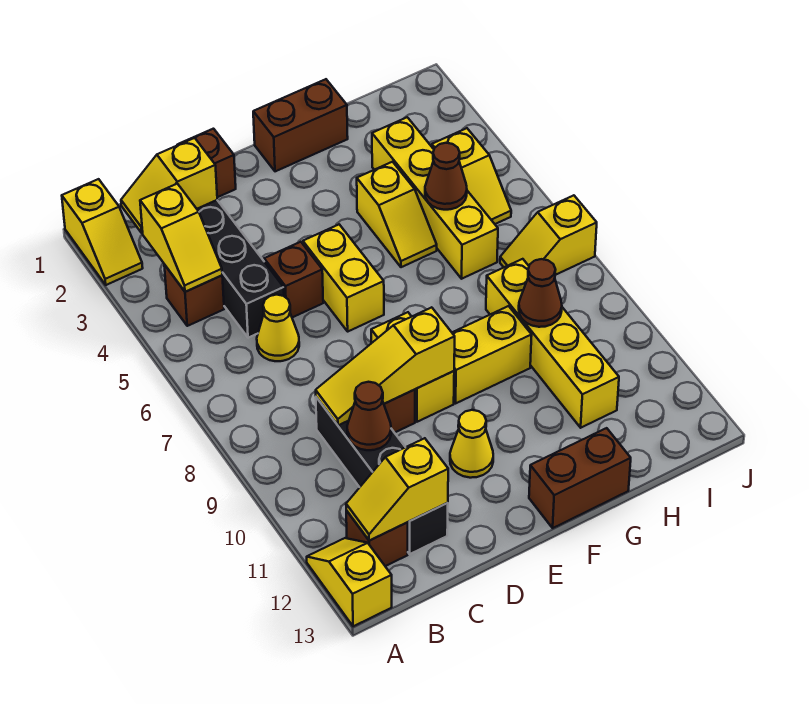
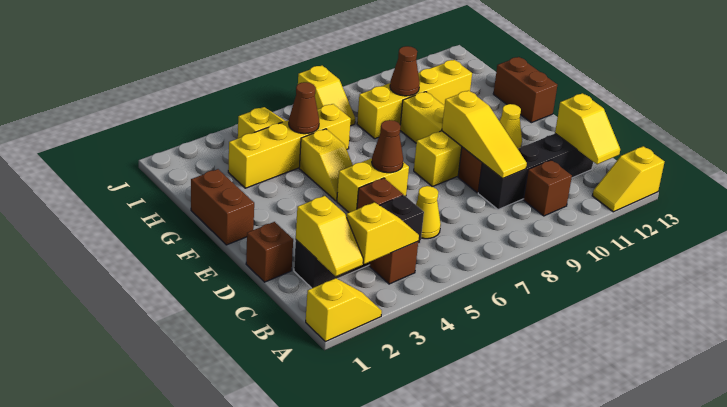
brown brick B12 level 1 -> brown brick B10 level 1
brown cone C10 level 2 -> brown cone E6 level 2
yellow slope G4:G5 level 1 top 4 -> yellow slope F5:G5 level 1 top G

